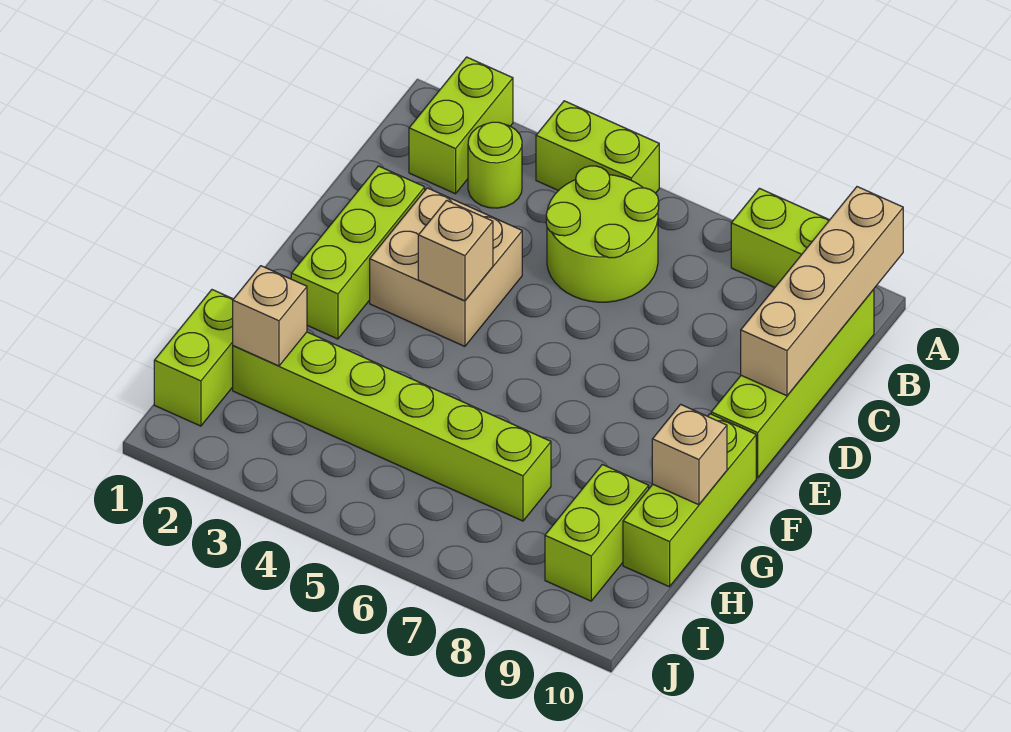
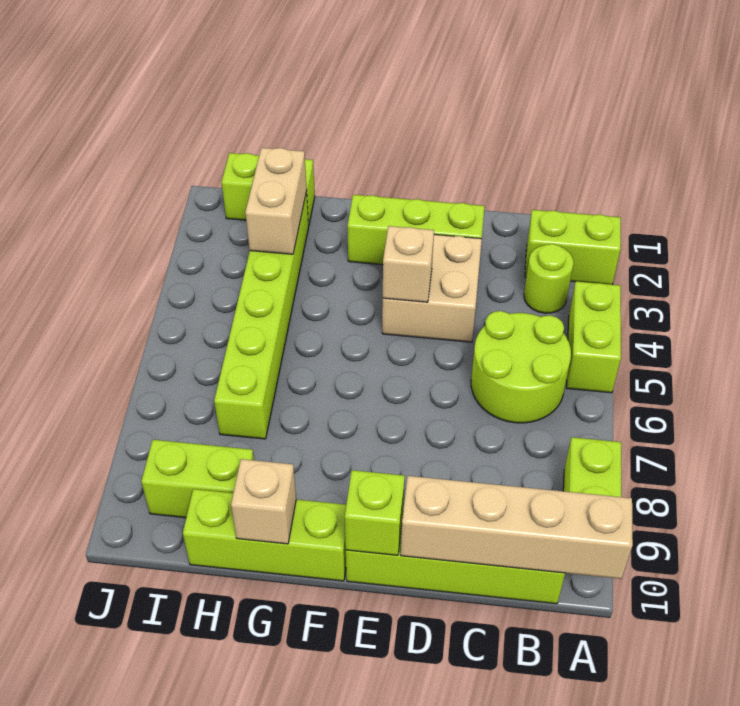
none -> lime brick E10 level 2
tan brick H2 level 2 -> tan brick H2:H3 level 2

